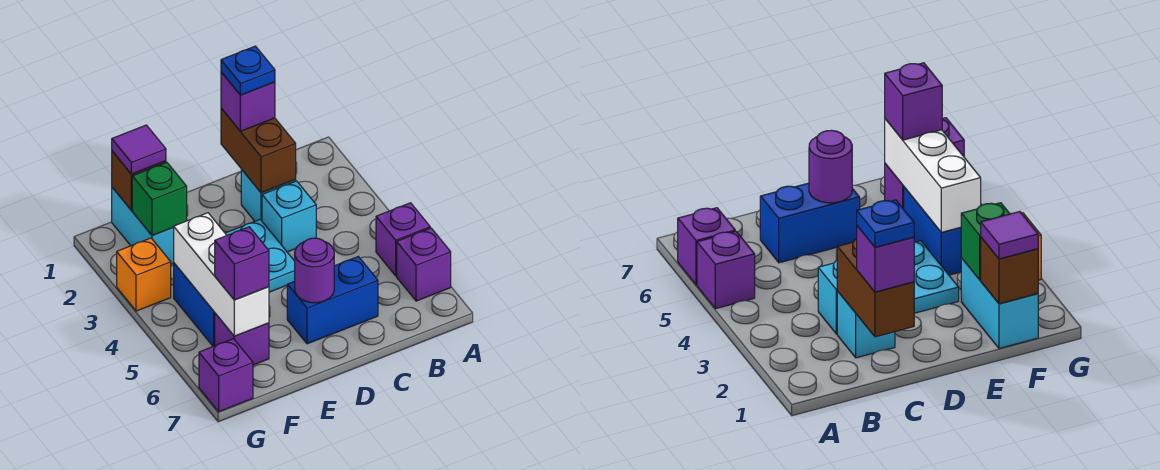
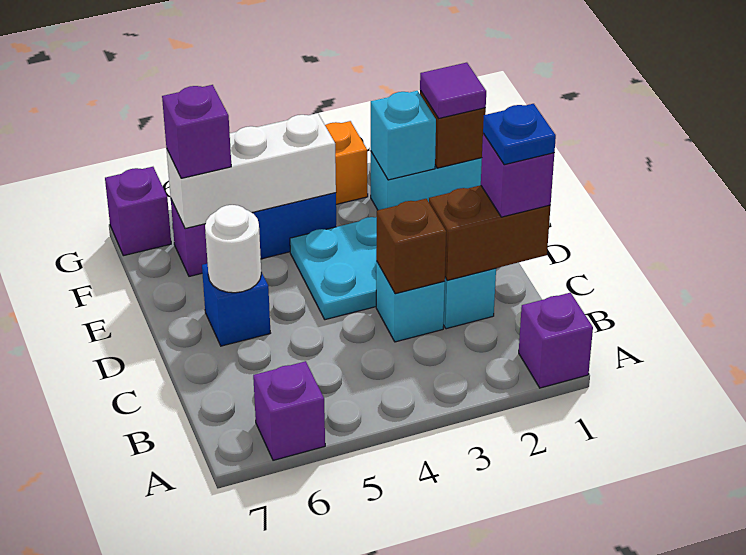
purple brick A5 level 1 -> purple brick A1 level 1
none -> brown brick C3 level 2
blue brick C6:D6 level 1 -> blue brick D6 level 1
purple round brick D6 level 2 -> white round brick D6 level 2
green brick F2 level 2 -> cyan brick F2 level 2

